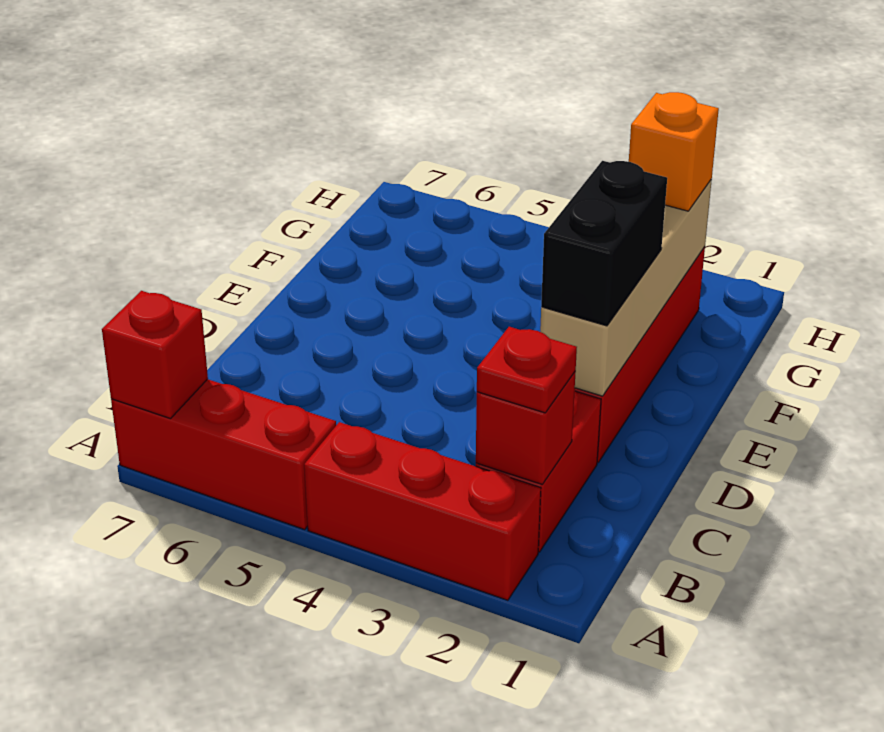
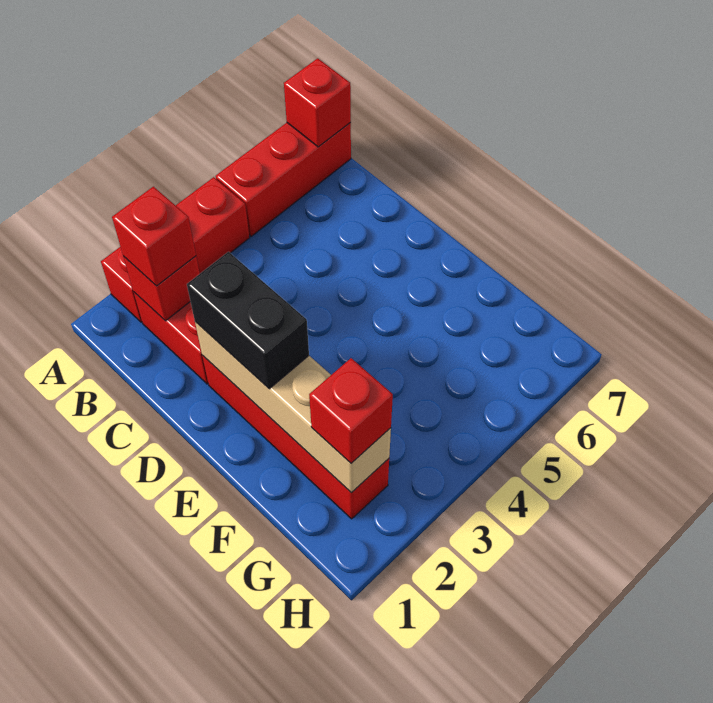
red plate B2 level 3 -> red brick B2 level 3
orange brick G2 level 3 -> red brick G2 level 3

